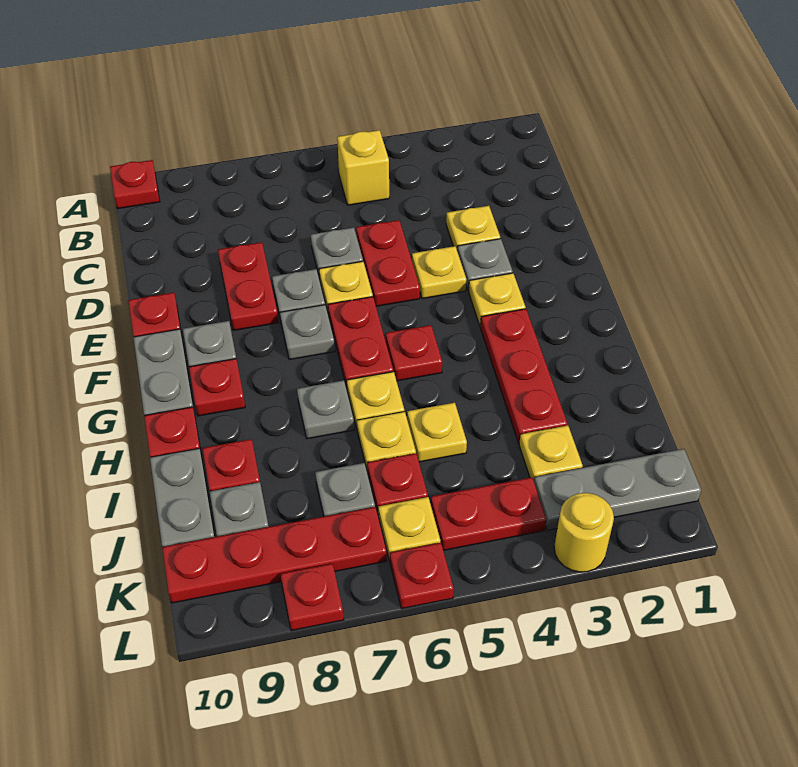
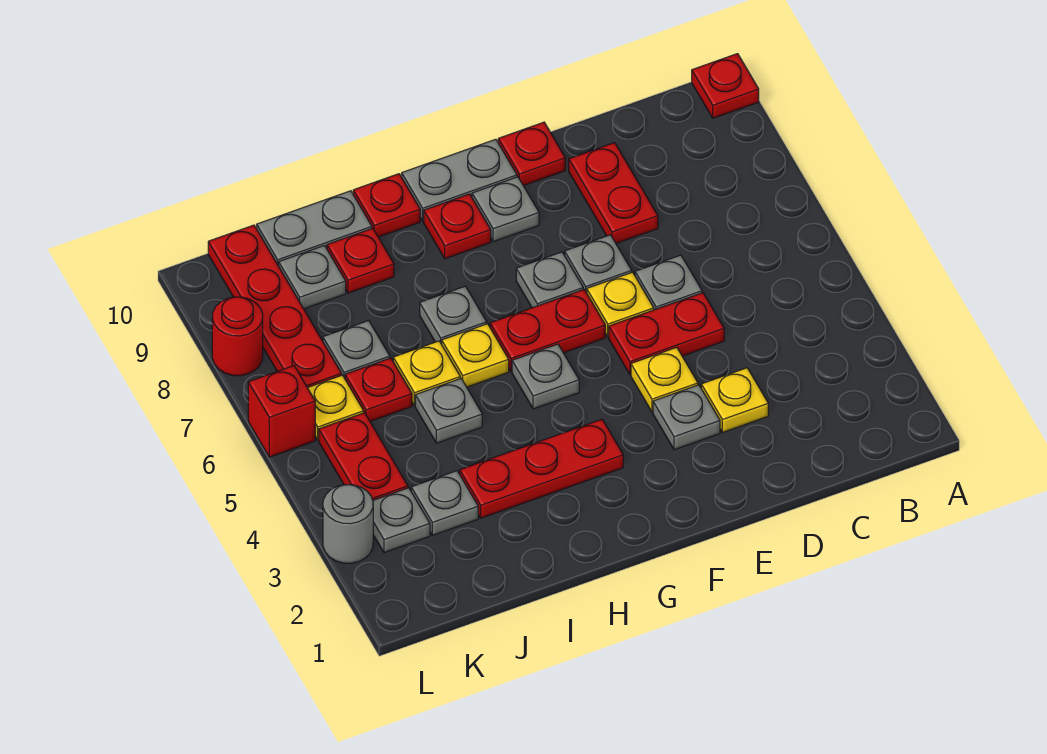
yellow brick B5 level 1 -> none
red plate D8:E8 level 1 -> red plate D8:D9 level 1
yellow plate F3 level 1 -> none
red plate G5 level 1 -> grey plate G5 level 1
yellow plate I5 level 1 -> grey plate I5 level 1
yellow plate J3 level 1 -> grey plate J3 level 1
grey plate K1:K3 level 1 -> grey plate K3 level 1
yellow round brick L3 level 1 -> grey round brick L3 level 1
red plate L6 level 1 -> red brick L6 level 1
red plate L8 level 1 -> red round brick L8 level 1

